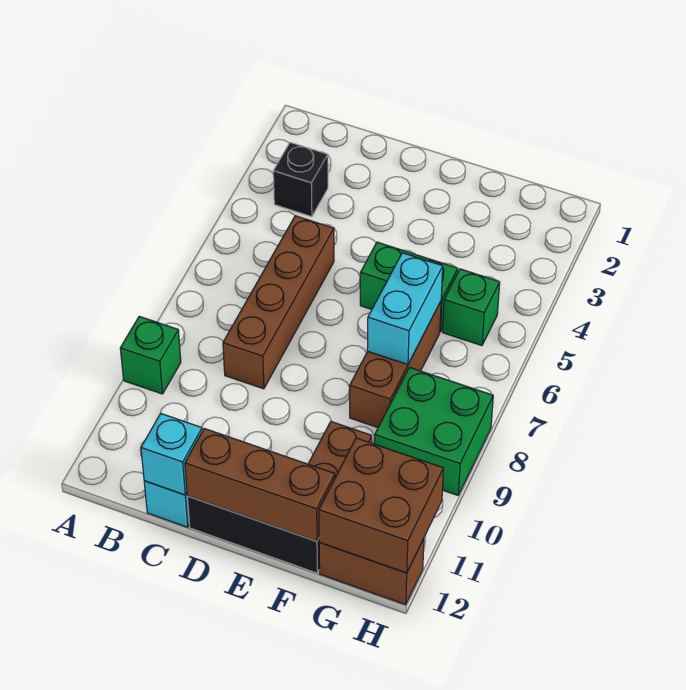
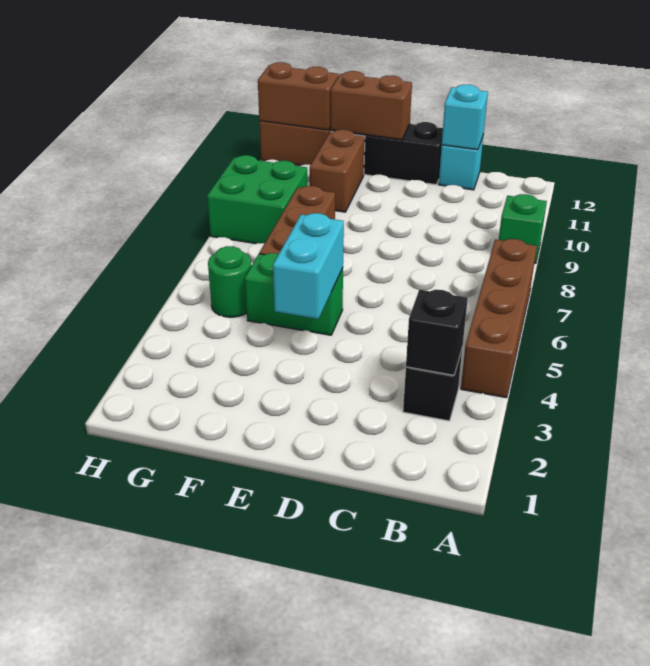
none -> black brick B3 level 2
brown brick C5:C8 level 1 -> brown brick A4:A7 level 1
brown brick D12:F12 level 2 -> brown brick E12:F12 level 2
cyan brick F6:F7 level 2 -> cyan brick E4:E5 level 2
green brick G5 level 1 -> green round brick G5 level 1
brown brick G11:H12 level 2 -> brown brick G12:H12 level 2

